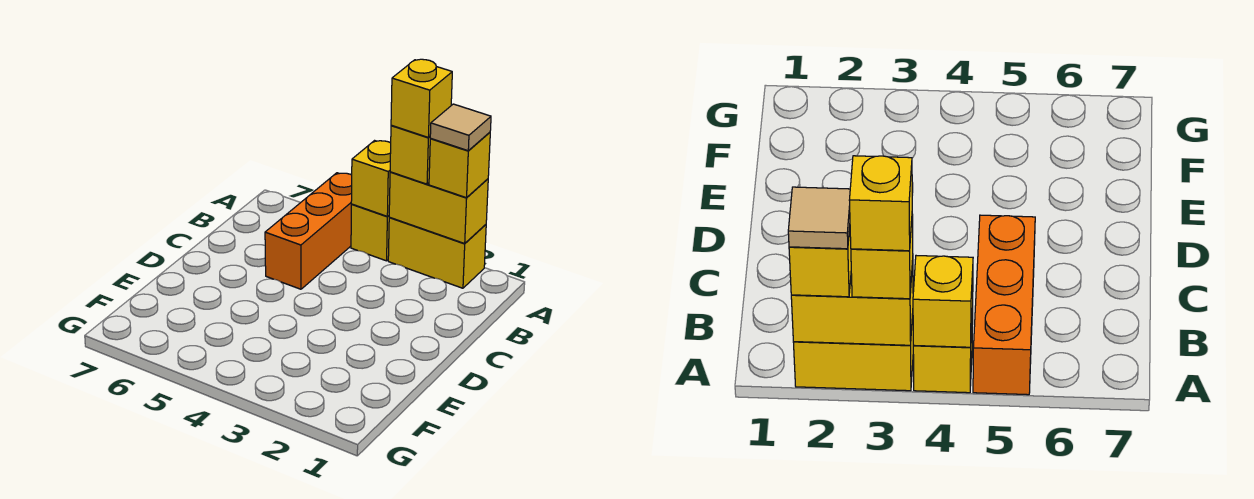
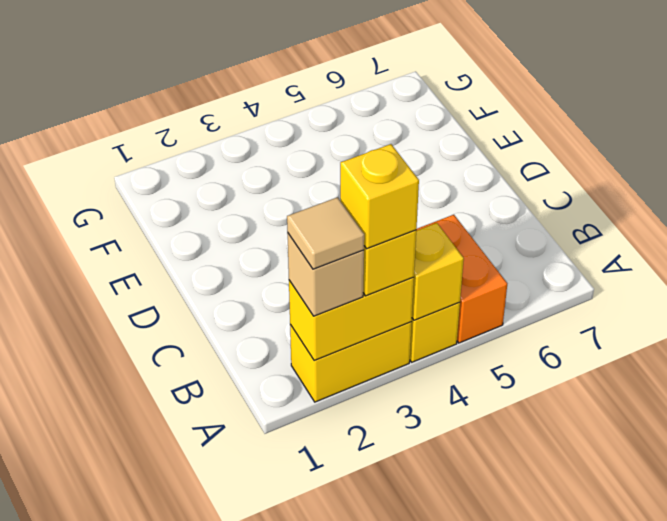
yellow brick A2 level 3 -> tan brick A2 level 3
orange brick A5:C5 level 1 -> orange brick A5:B5 level 1

